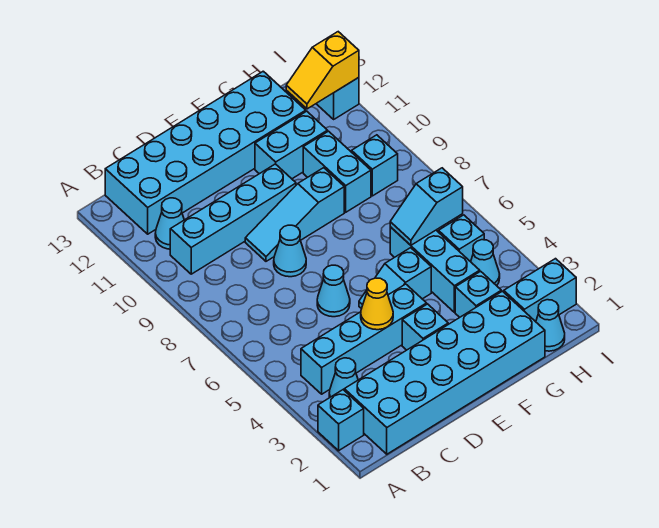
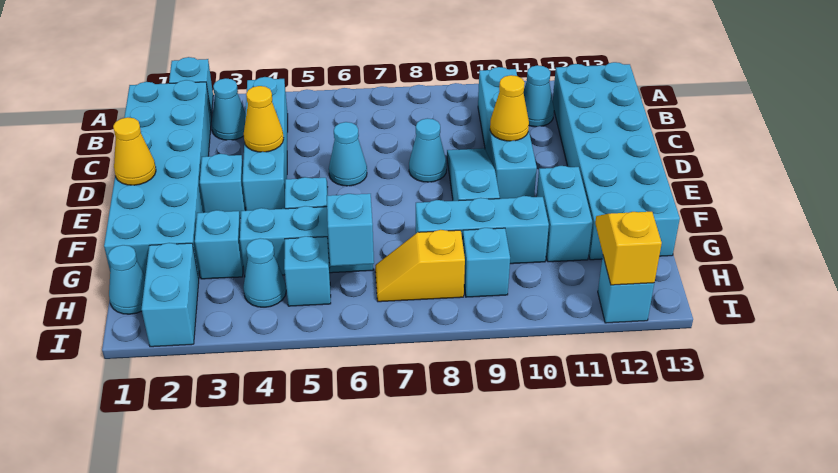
none -> yellow cone D10 level 2
none -> yellow cone E1 level 2
cyan brick G9:G10 level 1 -> cyan brick G8:G10 level 1
none -> yellow slope H7:H8 level 1 top 8

